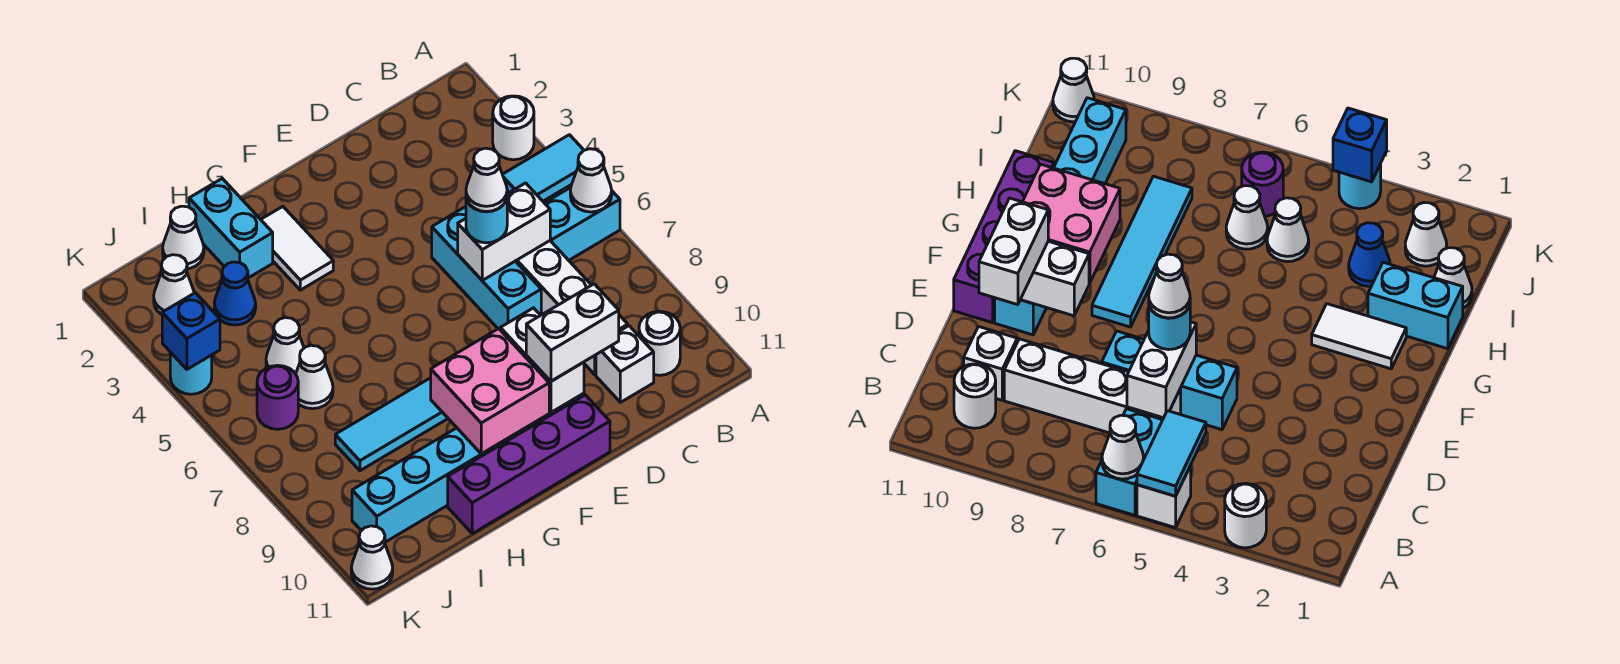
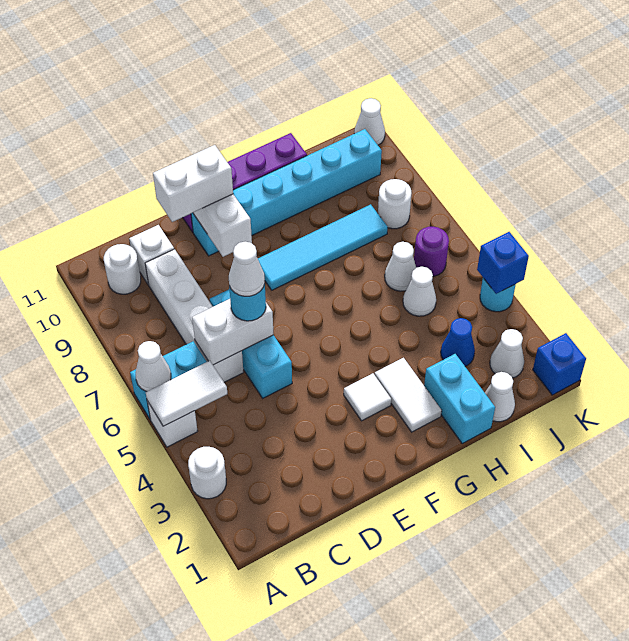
cyan tile A5:B5 level 2 -> white tile A5:B5 level 2
none -> white tile F3 level 1
pink brick F9:G10 level 2 -> none
none -> white round brick J8 level 1
none -> blue brick K1 level 1

